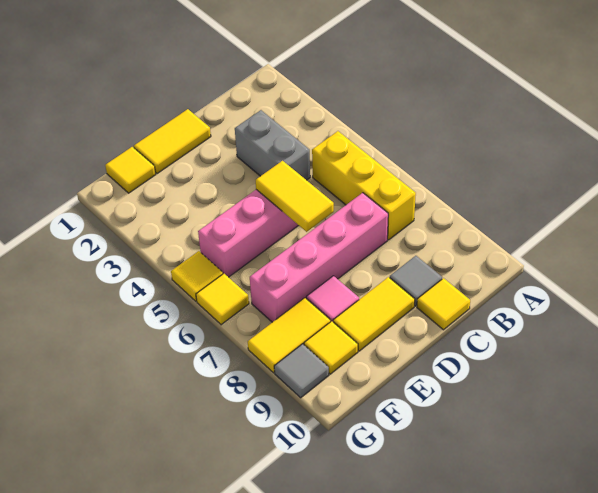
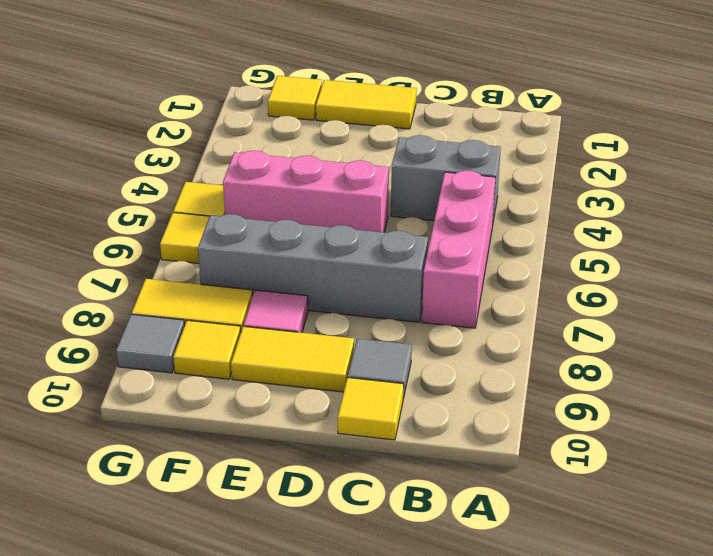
yellow brick B5:B7 level 1 -> pink brick B5:B7 level 1
grey brick C3:C4 level 1 -> grey brick B4:C4 level 1
pink brick C7:F7 level 1 -> grey brick C7:F7 level 1
yellow tile D5:D6 level 2 -> none

